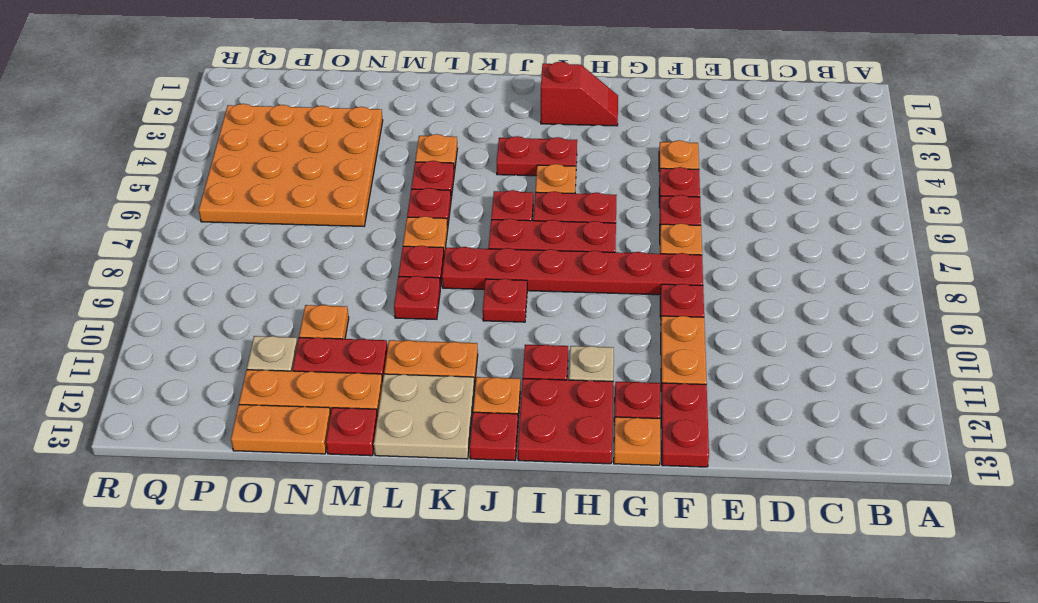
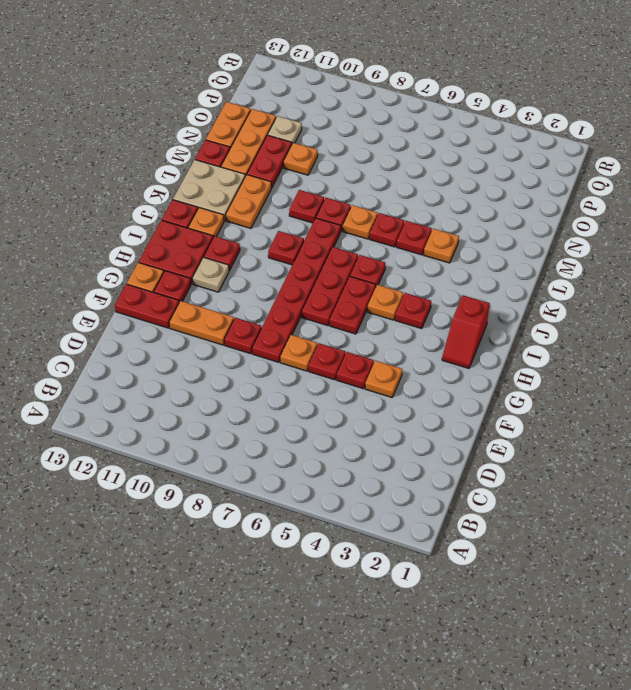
red plate I4:J4 level 1 -> red plate I4 level 1
orange plate N3:Q6 level 1 -> none

